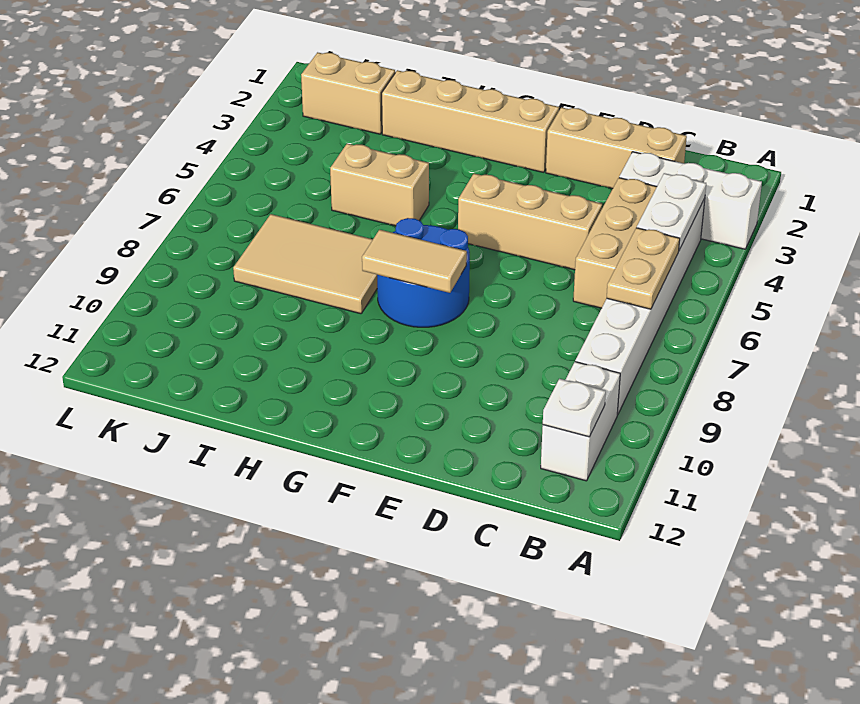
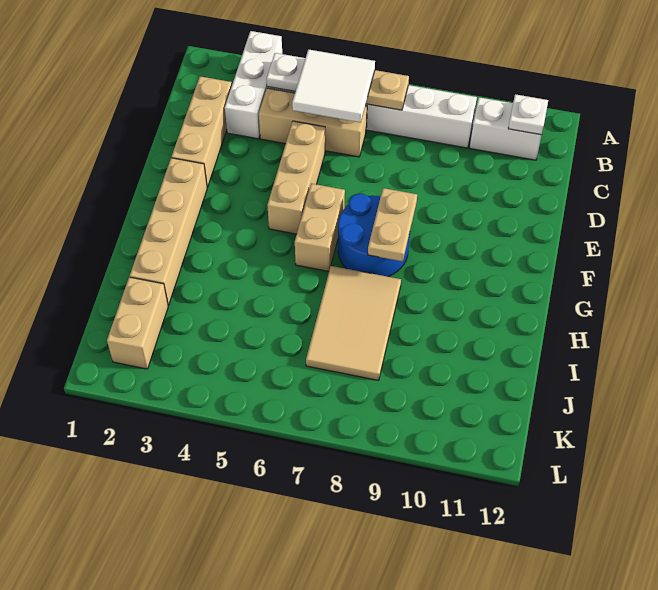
none -> white tile B5:C6 level 3
tan tile F8:G8 level 2 -> tan plate F8:G8 level 2
tan brick H5:I5 level 1 -> tan brick F6:G6 level 1

